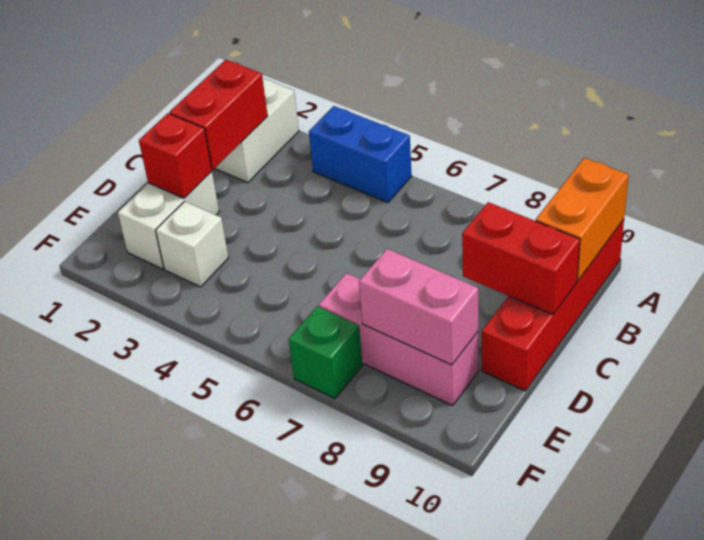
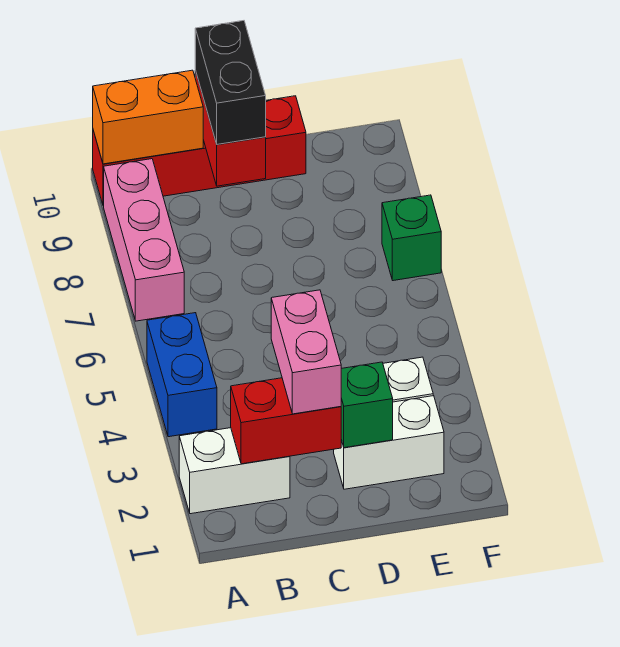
none -> black brick C9:C10 level 3
red brick D2 level 2 -> green brick D2 level 2
pink brick E7:E9 level 1 -> pink brick A7:A9 level 1
pink brick E8:E9 level 2 -> pink brick C2:C3 level 3

